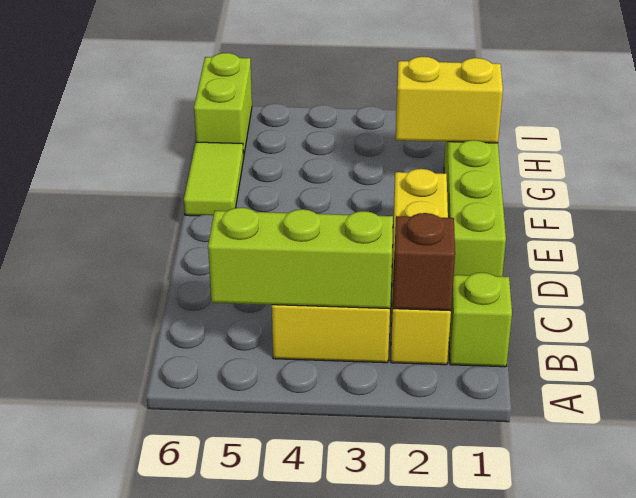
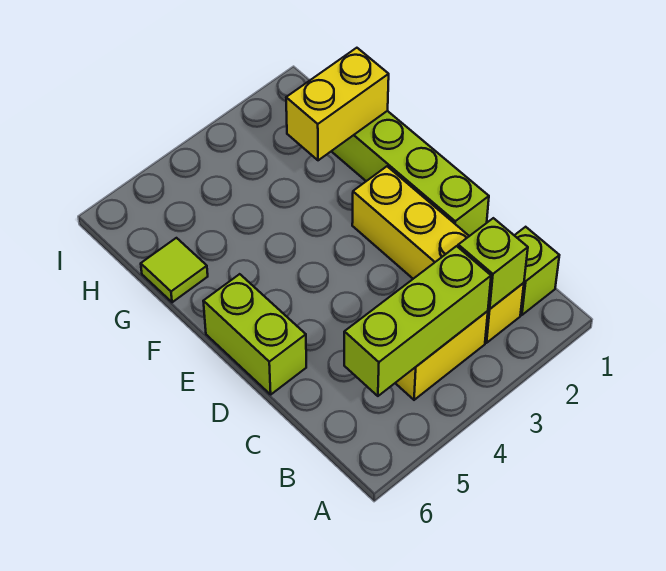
brown brick B2 level 2 -> lime brick B2 level 2
lime tile F6:G6 level 1 -> lime tile G6 level 1
lime brick H6:I6 level 1 -> lime brick D6:E6 level 1

